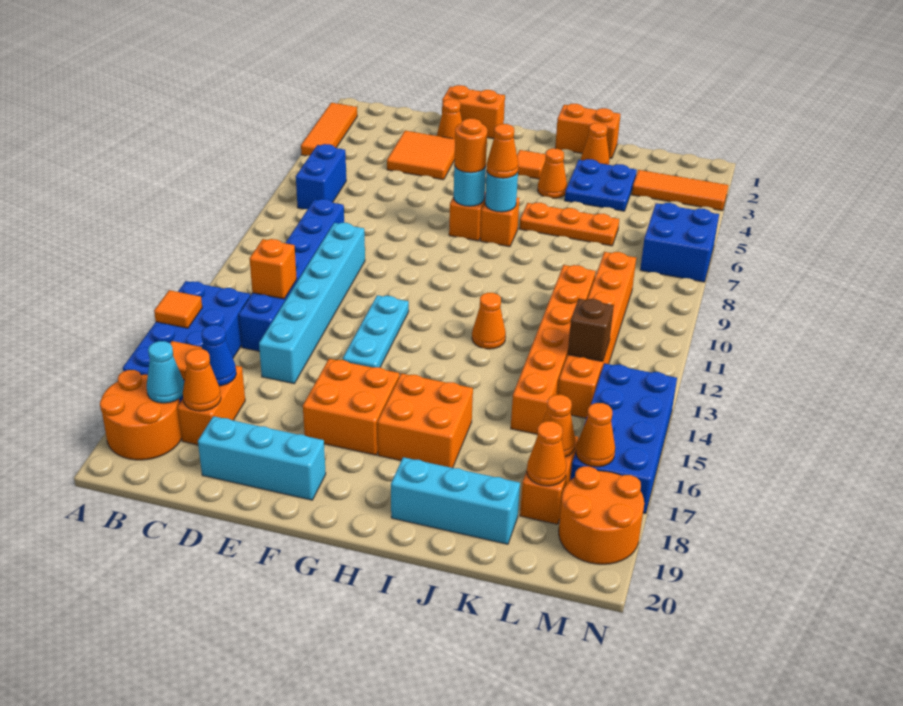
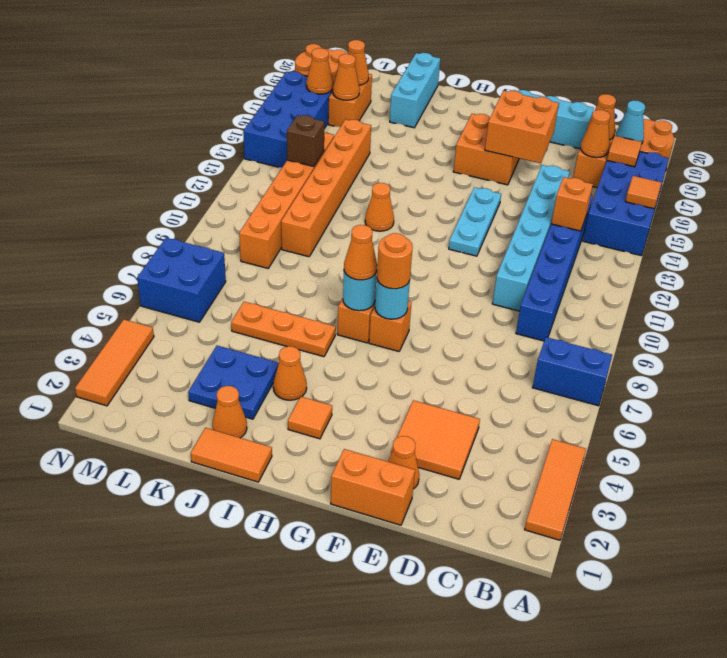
blue brick B6:B7 level 1 -> blue brick A7:B7 level 1
blue cone C17 level 2 -> orange cone C17 level 2
orange brick H16:I17 level 1 -> orange brick E16:F17 level 2
orange brick I1:J1 level 1 -> orange tile I1:J1 level 1
cyan brick I19:K19 level 1 -> cyan brick J18:J20 level 1
orange tile L3:N3 level 1 -> orange tile N2:N4 level 1

